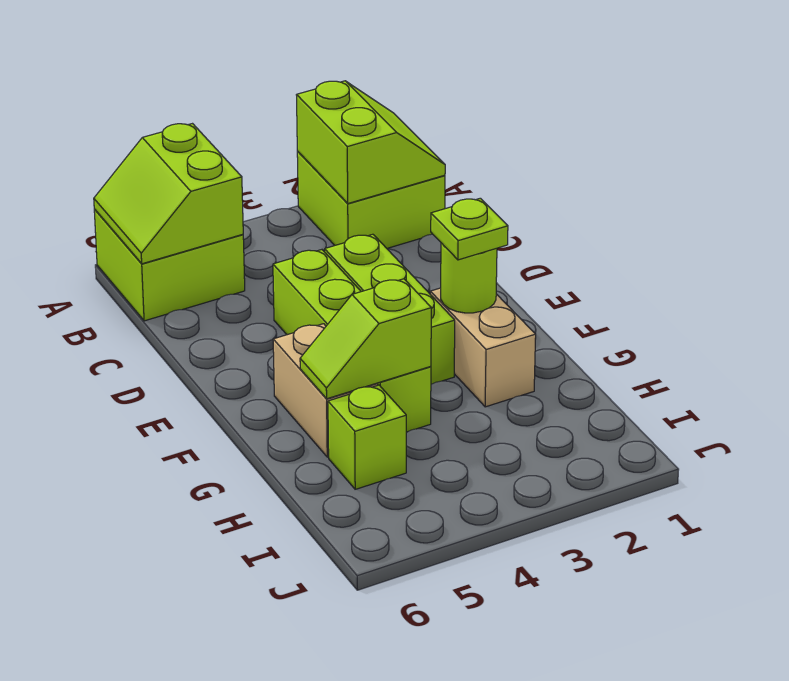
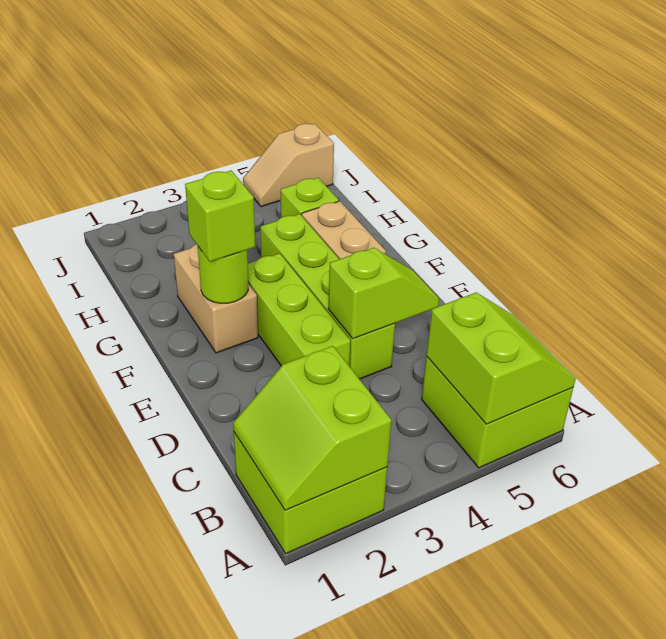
lime plate F2 level 3 -> lime brick F2 level 3
lime slope G4:G5 level 2 top 4 -> lime slope D4:D5 level 2 top 4
none -> tan slope J5:J6 level 1 top 6

